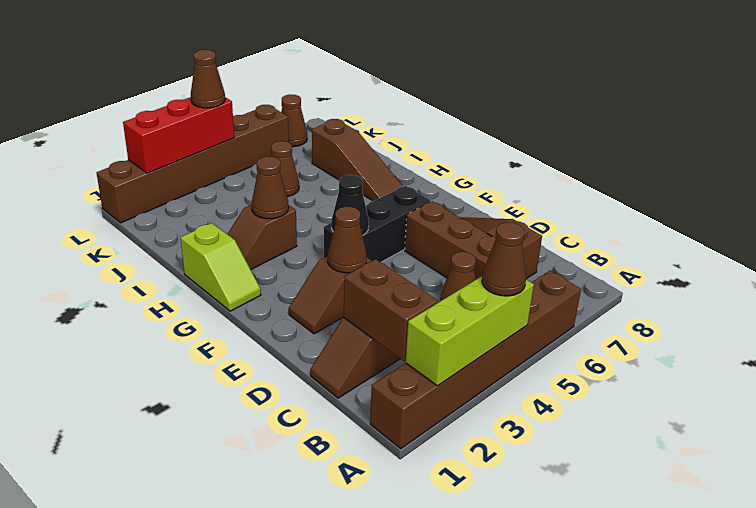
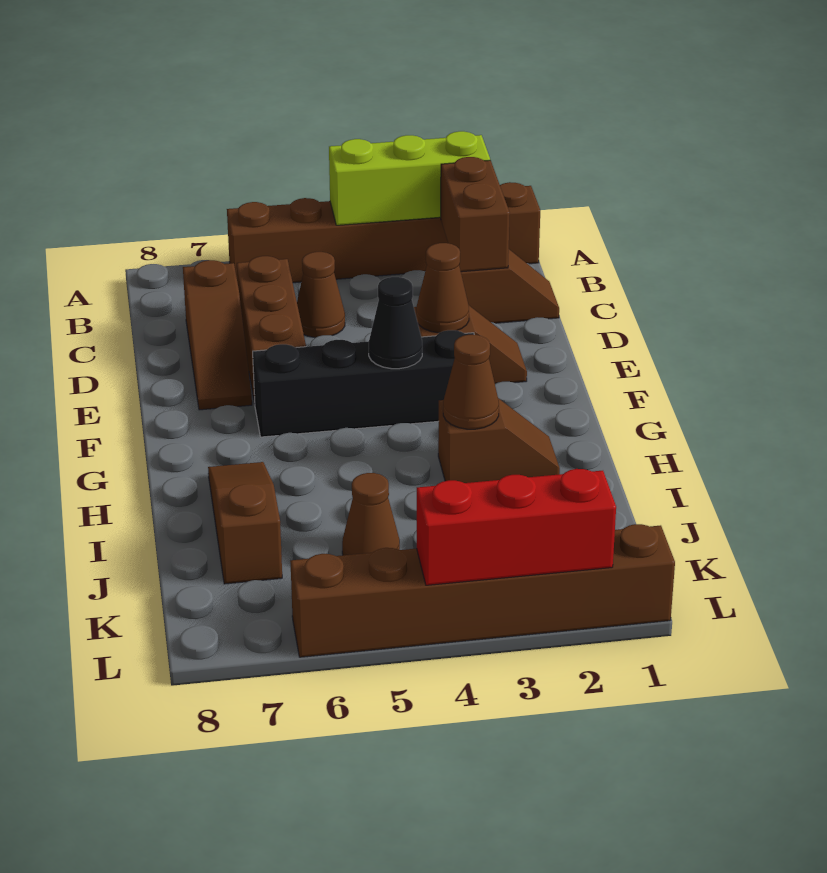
brown cone A4 level 3 -> none
black brick F4:F6 level 1 -> black brick F3:F6 level 1
lime slope G1:H1 level 1 top H -> none
brown cone L4 level 3 -> none
brown cone L7 level 1 -> none

